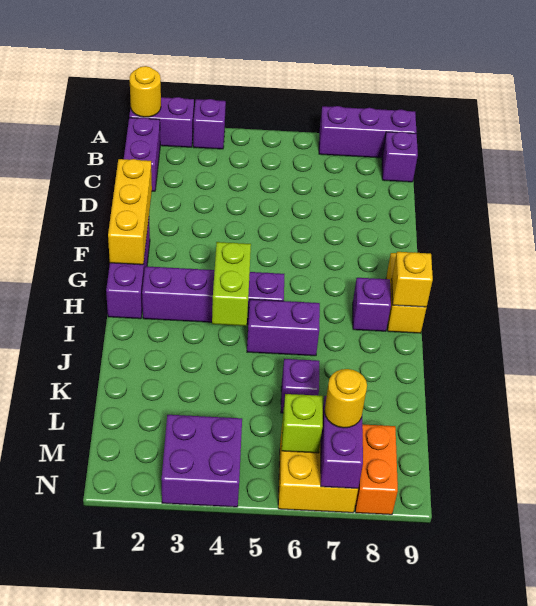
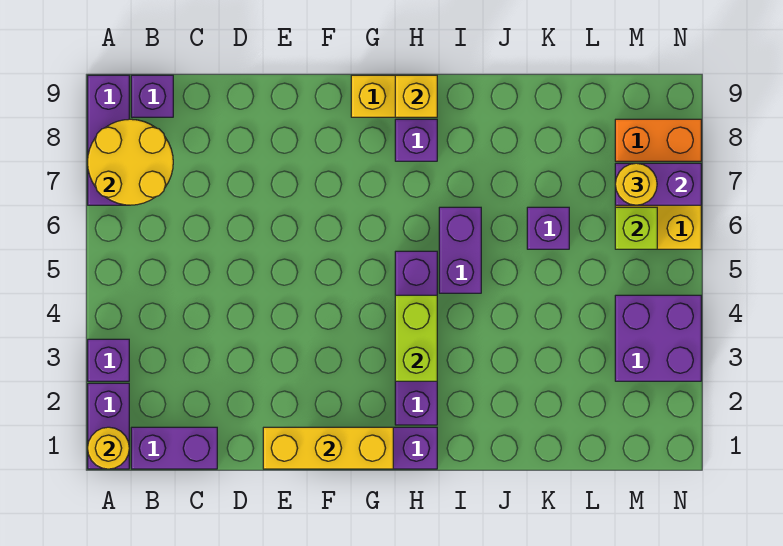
none -> yellow round brick A7:B8 level 2
lime brick H4:I4 level 2 -> lime brick H3:H4 level 2

